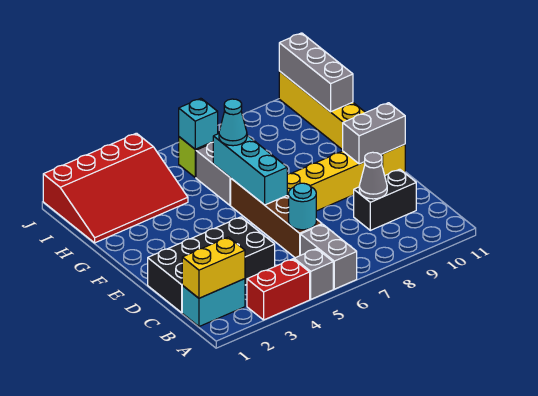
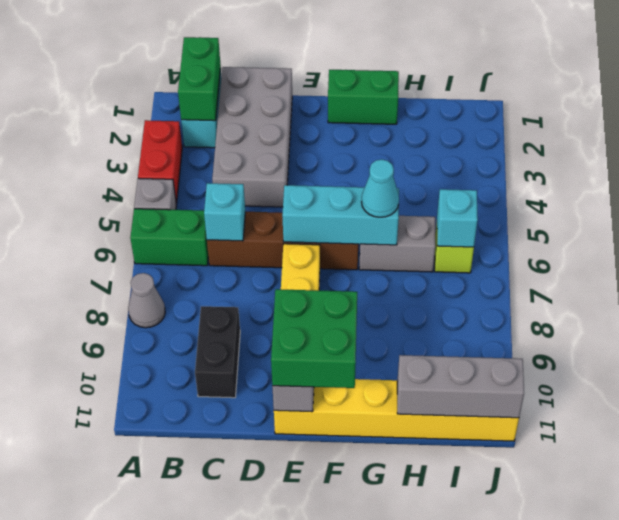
grey brick A6:B6 level 1 -> green brick A6:B6 level 1
yellow brick B1:B2 level 2 -> green brick B1:B2 level 2
black brick C1:D4 level 1 -> grey brick C1:D4 level 1
cyan round brick C6 level 2 -> cyan brick C6 level 2
grey cone C9 level 2 -> grey cone A8 level 1
none -> green brick E10:F11 level 3
none -> green brick F1:G1 level 1
red slope H1:J4 level 1 top J -> none

